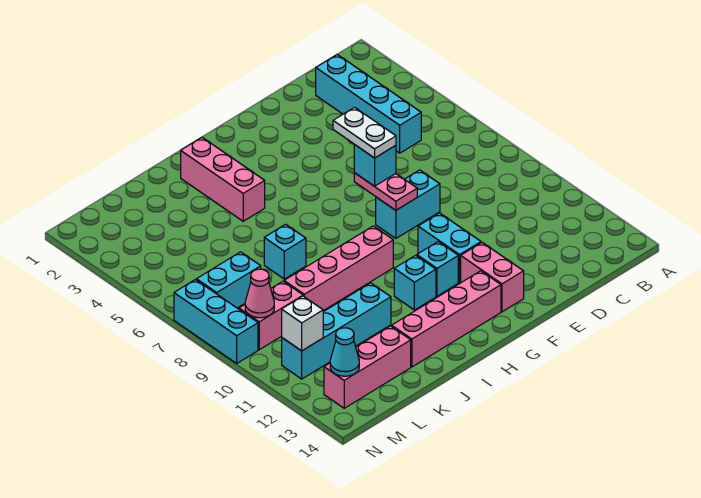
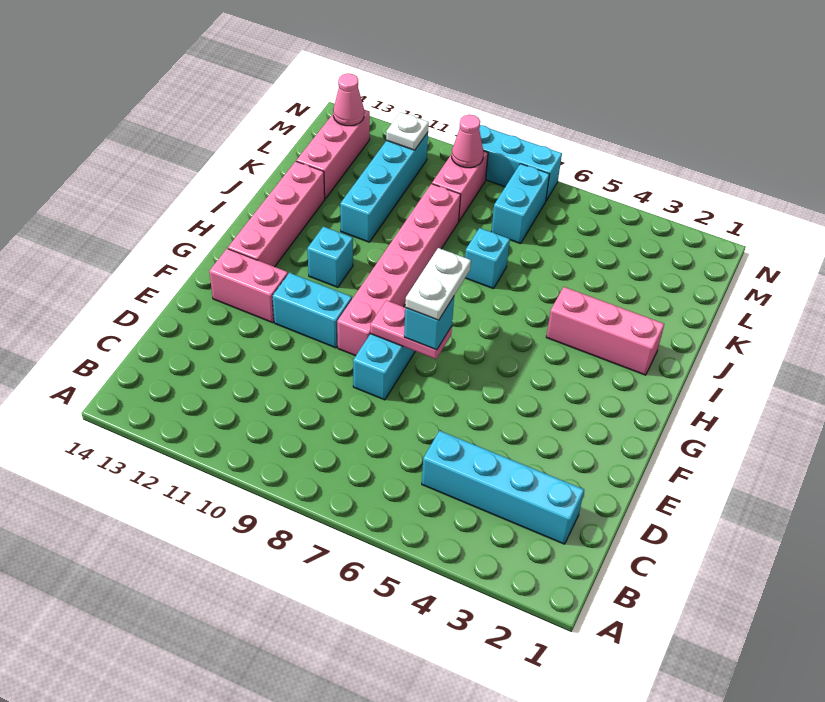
white plate F6:F7 level 4 -> white plate F7:G7 level 4
cyan brick G11 level 1 -> none
pink brick H9:K9 level 1 -> pink brick F9:K9 level 1
white brick M11 level 2 -> white plate M11 level 2
cyan cone M13 level 2 -> pink cone M13 level 2

